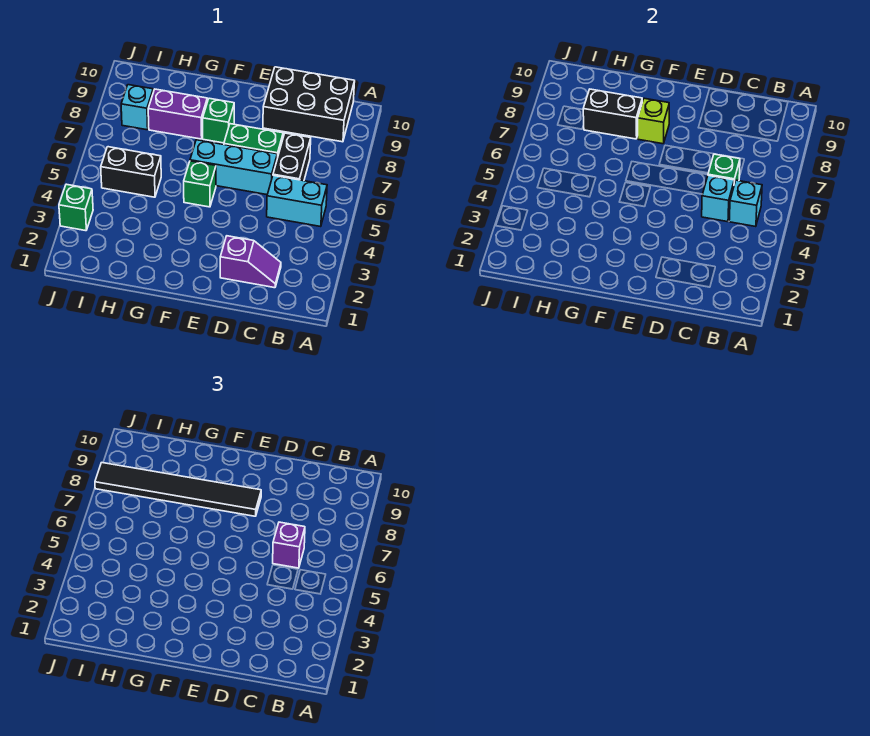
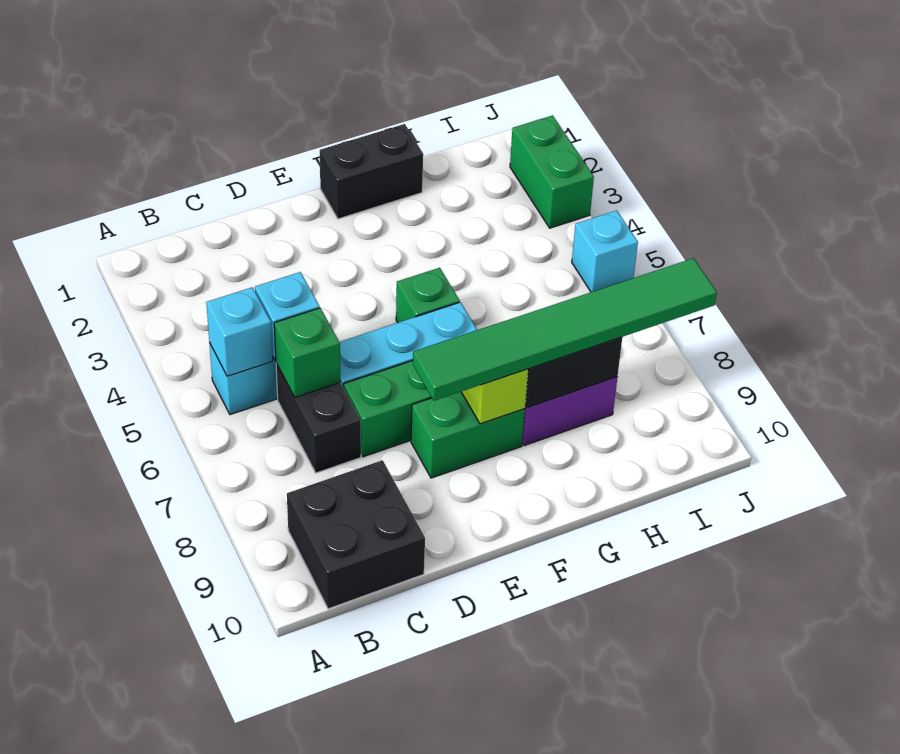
black brick B9:D10 level 1 -> black brick B9:C10 level 1
purple slope C2:D2 level 1 top D -> none
purple brick C6 level 3 -> none
black tile E8:J8 level 3 -> green tile E8:J8 level 3
green brick F8 level 1 -> green brick E8:F8 level 1
black brick H5:I5 level 1 -> black brick F1:G1 level 1
cyan brick I8 level 1 -> cyan brick J5 level 1
green brick J3 level 1 -> green brick J2:J3 level 1

